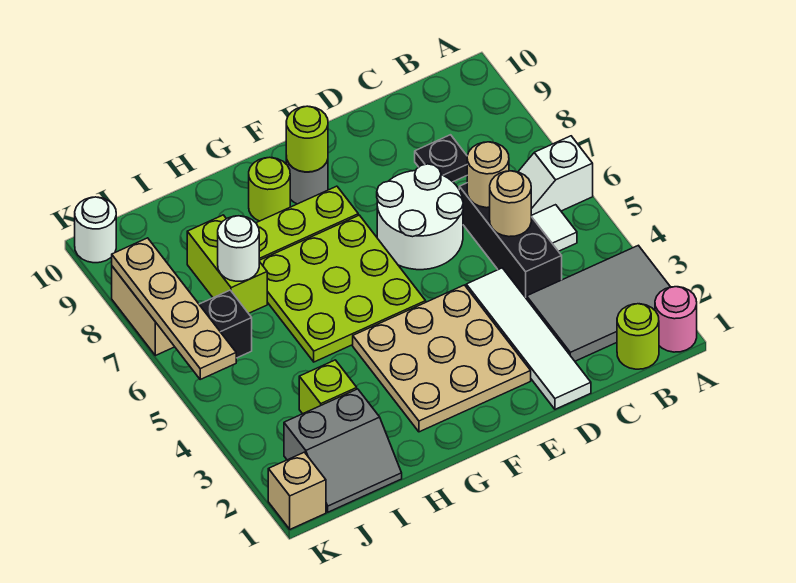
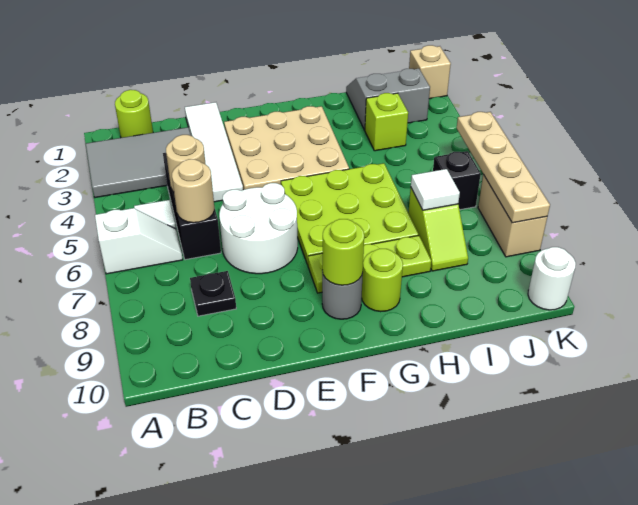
pink round brick A1 level 1 -> none
lime brick I7:I8 level 1 -> lime slope I7:I8 level 1 top 7
white round brick I7 level 2 -> white tile I7 level 2

